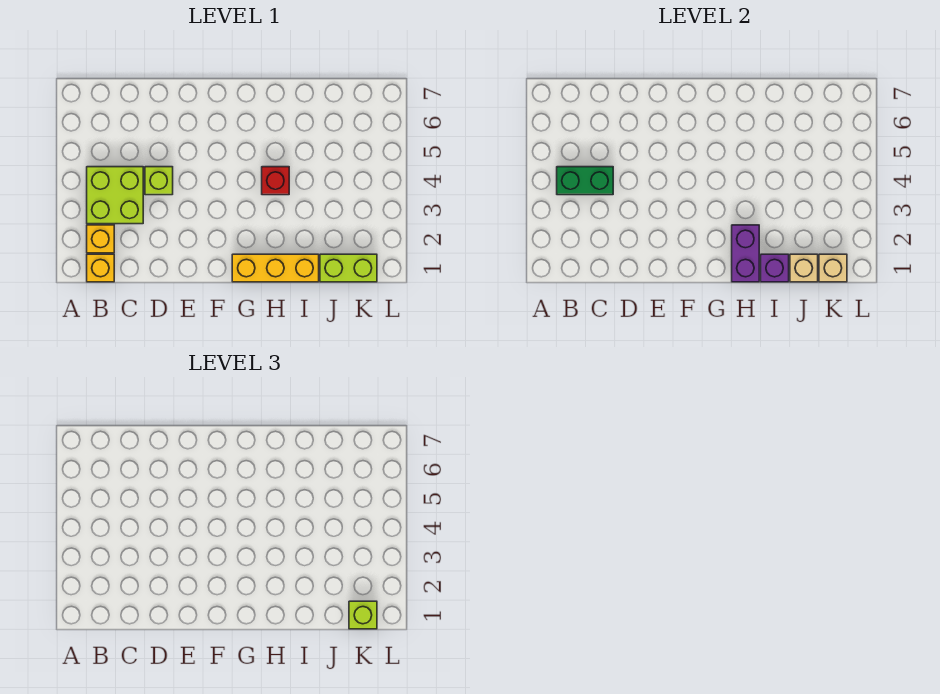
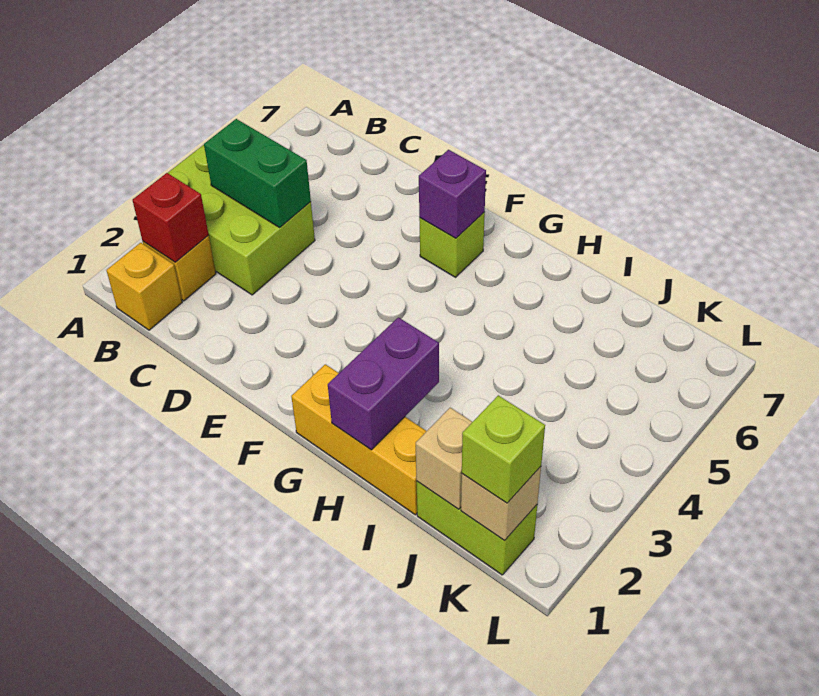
lime brick B3:C4 level 1 -> lime brick A3:C4 level 1
lime brick D4 level 1 -> lime brick F6 level 1
red brick H4 level 1 -> red brick B2 level 2
purple brick I1 level 2 -> purple brick F6 level 2

